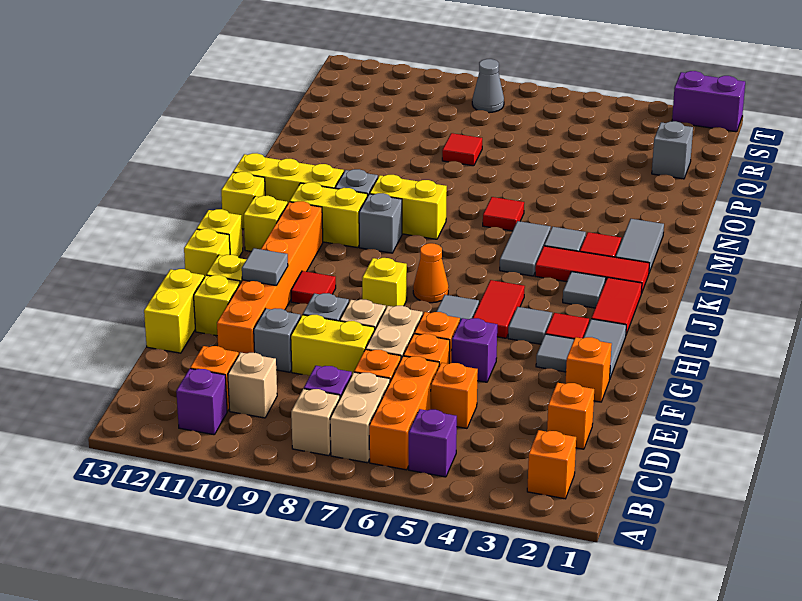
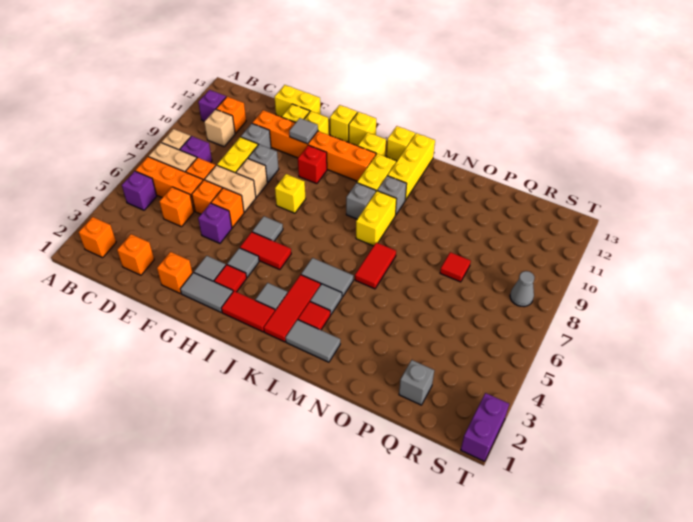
red tile H10 level 1 -> red brick H10 level 1
orange cone I7 level 1 -> none
red tile M6 level 1 -> red tile M6:M7 level 1

